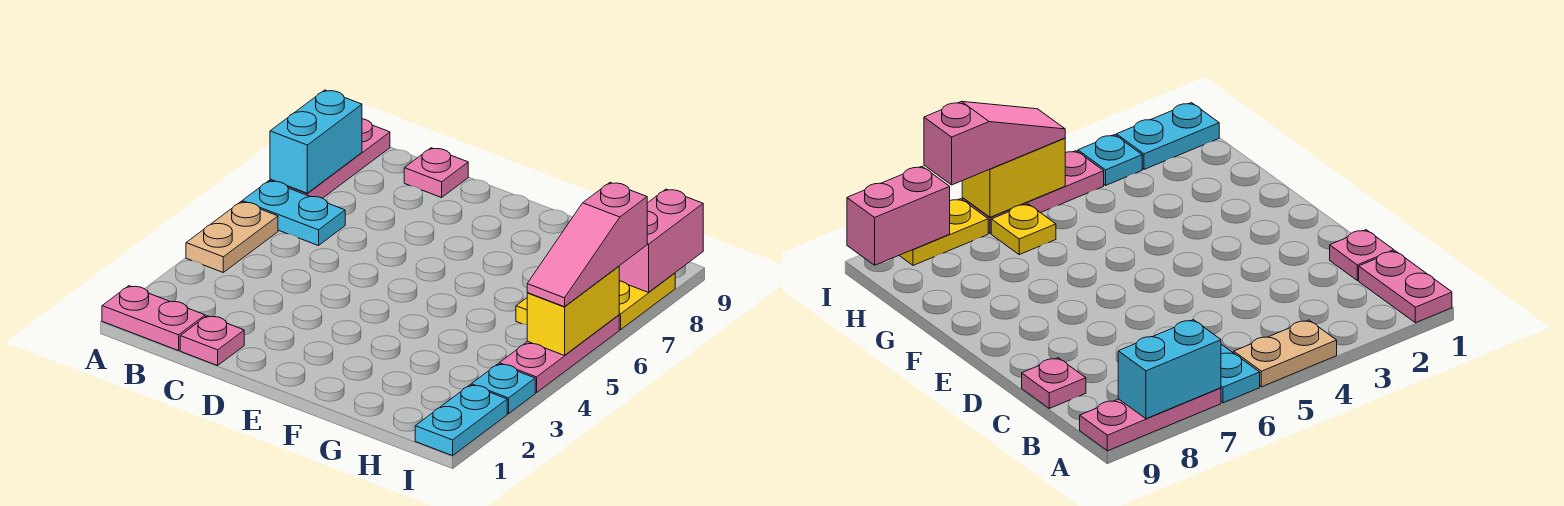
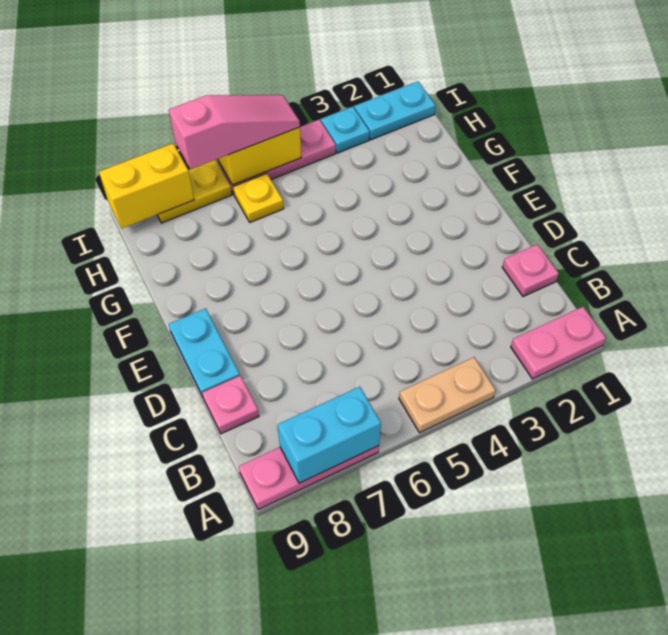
pink plate A1:B1 level 1 -> pink plate A1:A2 level 1
cyan plate A6:B6 level 1 -> cyan plate D9:E9 level 1
pink brick I8:I9 level 2 -> yellow brick I8:I9 level 2

